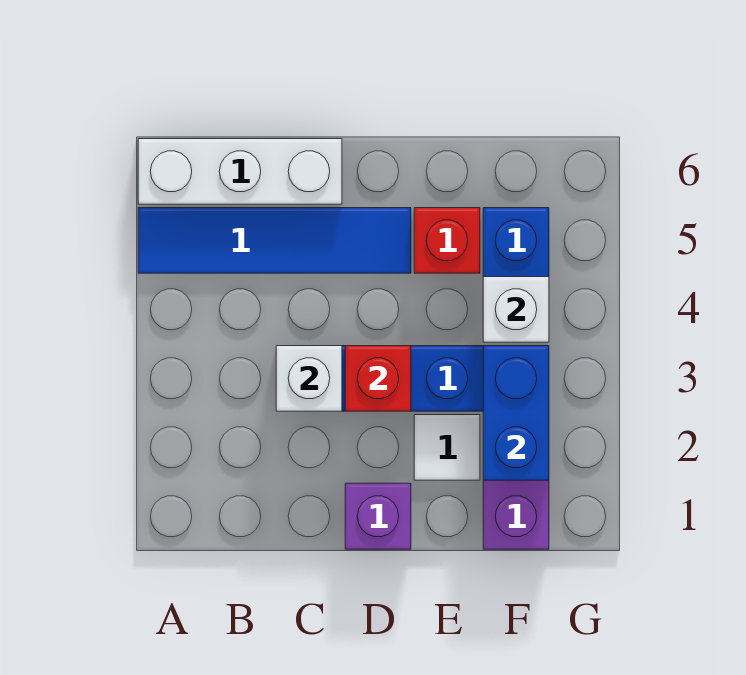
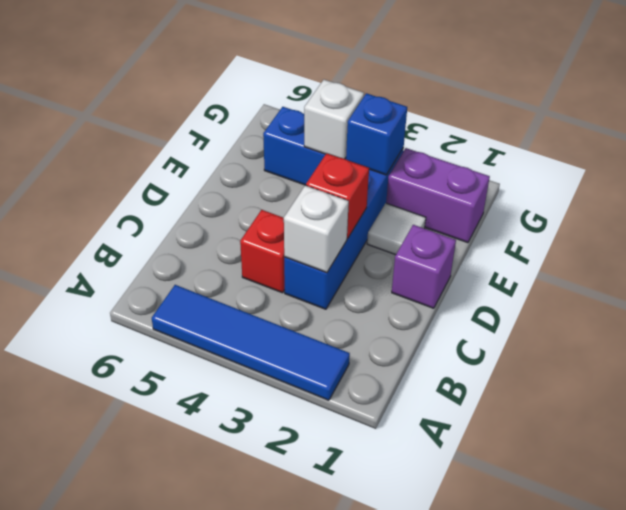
blue tile A5:D5 level 1 -> blue tile A2:A5 level 1
white brick A6:C6 level 1 -> none
red brick E5 level 1 -> red brick C4 level 1
blue brick F2:F3 level 2 -> blue brick F3 level 2

